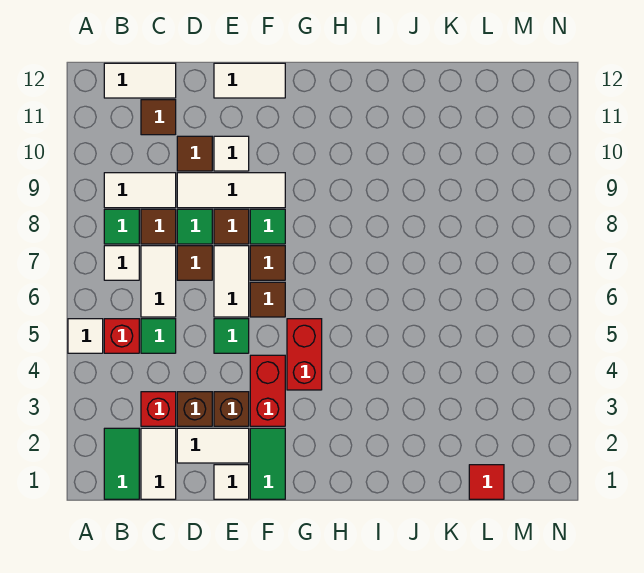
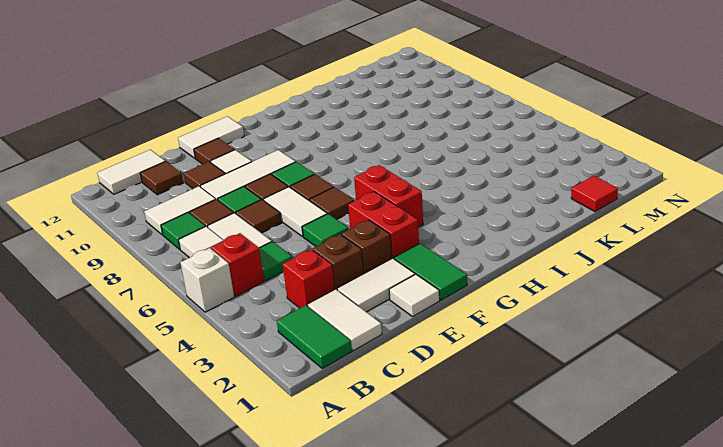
white tile A5 level 1 -> white brick A5 level 1
none -> brown tile E11 level 1

